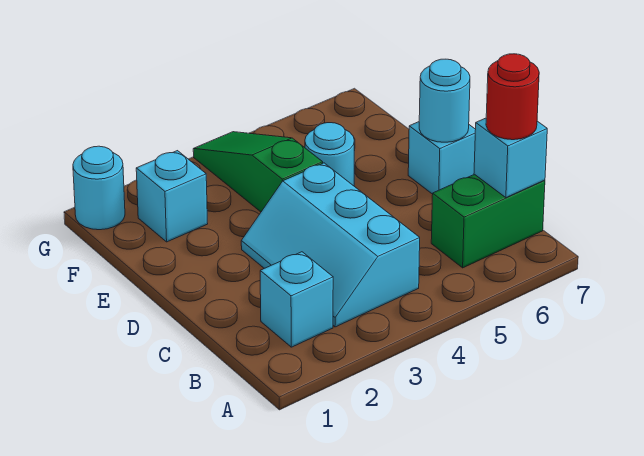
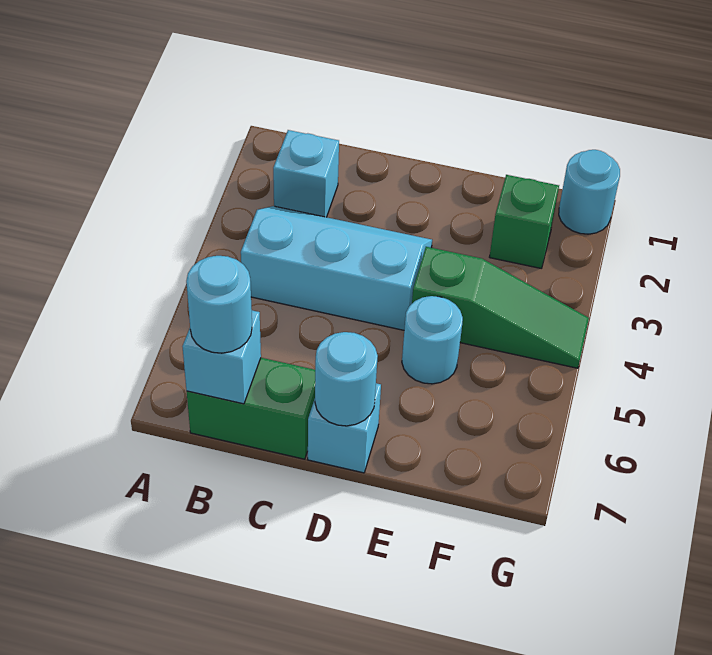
green brick B6:B7 level 1 -> green brick B7:C7 level 1
red round brick B7 level 3 -> cyan round brick B7 level 3
cyan brick F2 level 1 -> green brick F2 level 1

